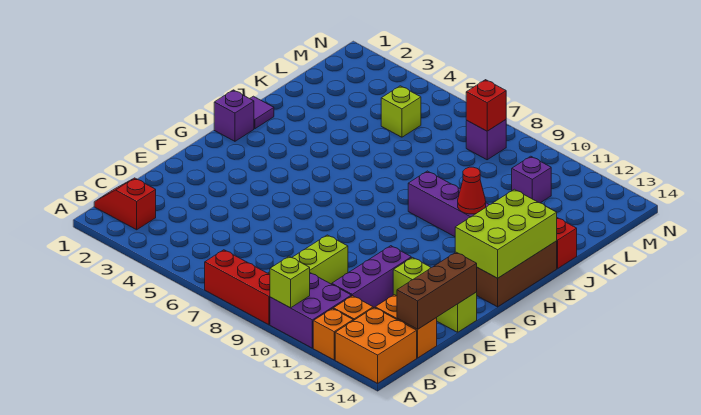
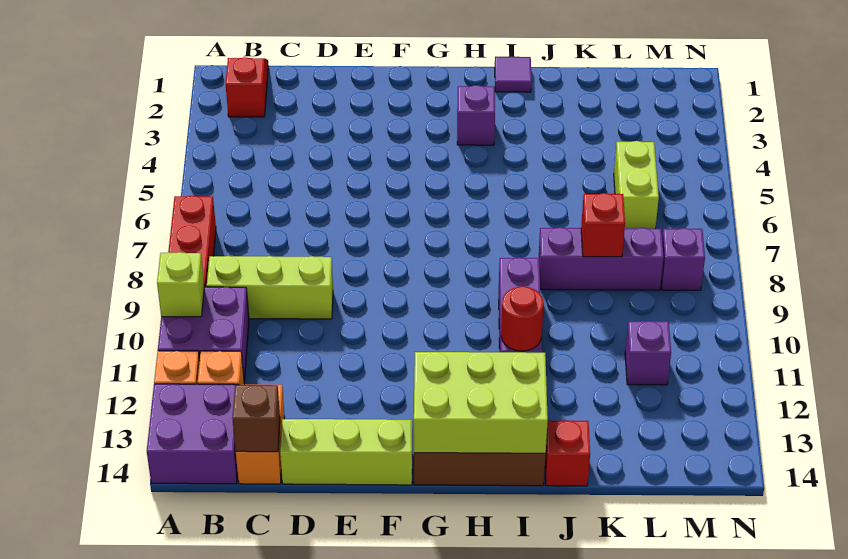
orange brick A13:B14 level 1 -> purple brick A13:B14 level 1
purple brick C11:E11 level 1 -> purple brick J8:L8 level 1
brown brick C14:E14 level 2 -> brown brick C14 level 2
lime brick E12:E14 level 1 -> lime brick D14:F14 level 1
purple brick H1 level 1 -> purple brick H3 level 1
red cone I11 level 2 -> red round brick I11 level 2
lime brick L5 level 1 -> lime brick L5:L6 level 1
red brick M8 level 2 -> red brick K8 level 2

